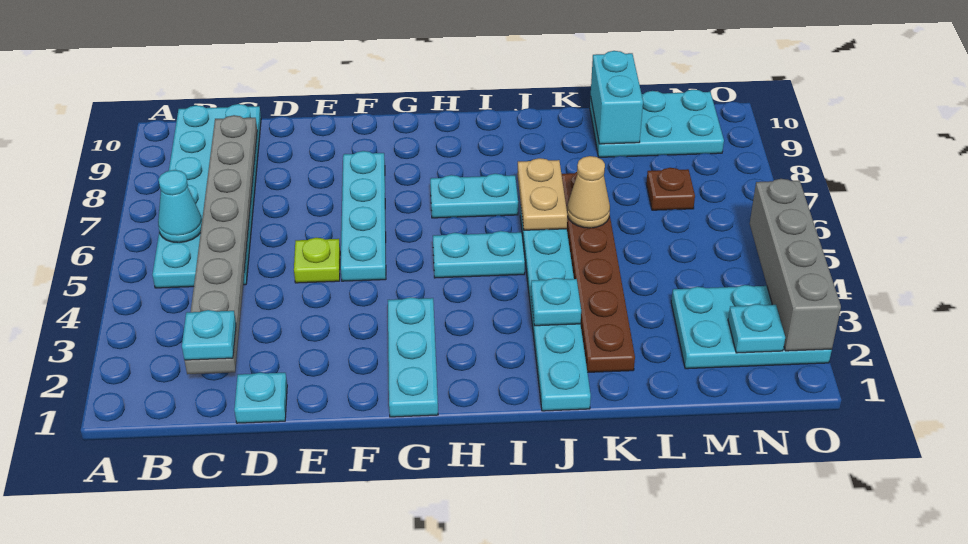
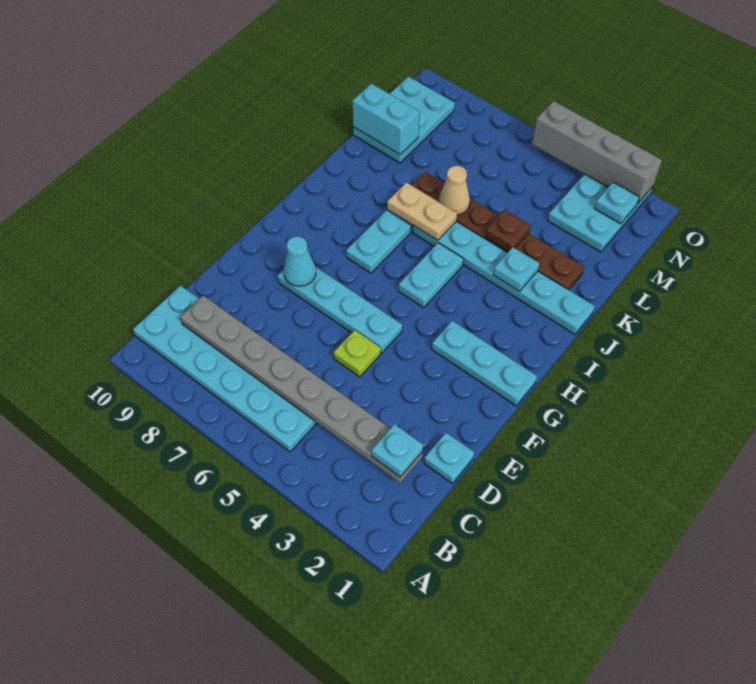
cyan cone B6 level 2 -> cyan cone F8 level 2
brown plate M7 level 1 -> brown plate K4 level 2

